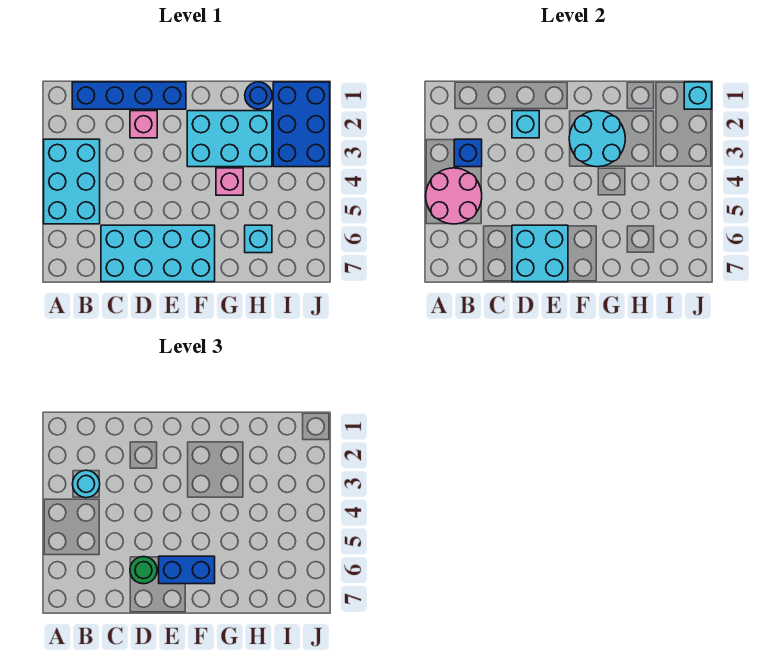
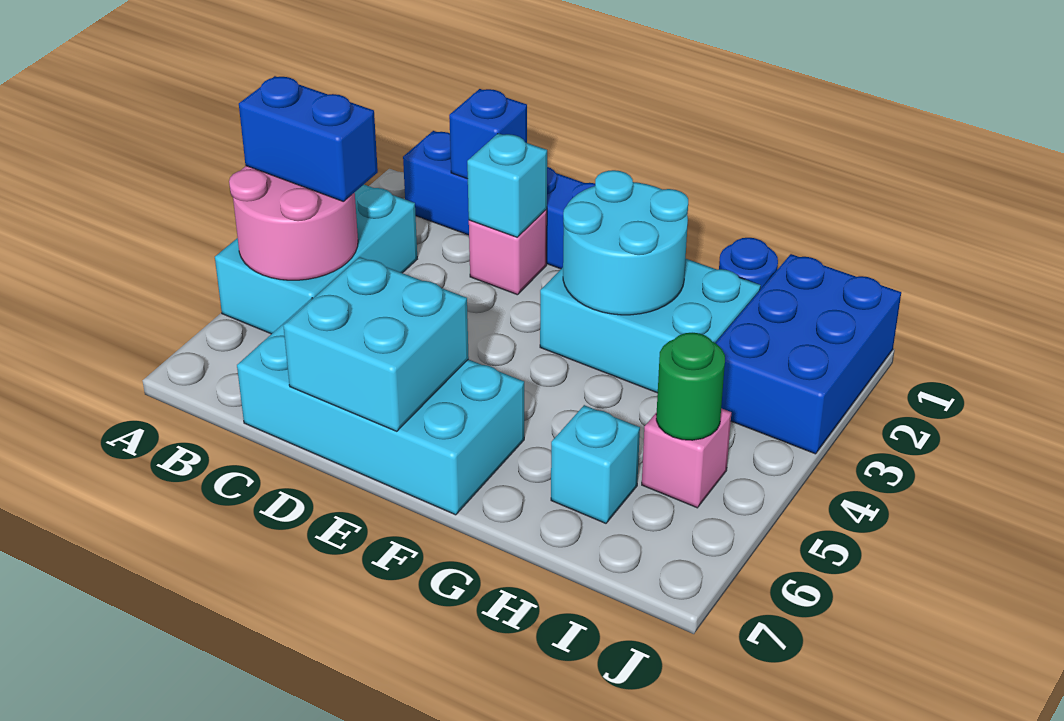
blue brick B3 level 2 -> blue brick C1 level 2
cyan round brick B3 level 3 -> none
green round brick D6 level 3 -> green round brick I5 level 2
blue brick E6:F6 level 3 -> blue brick A4:B4 level 3
pink brick G4 level 1 -> pink brick I5 level 1
cyan brick J1 level 2 -> none

